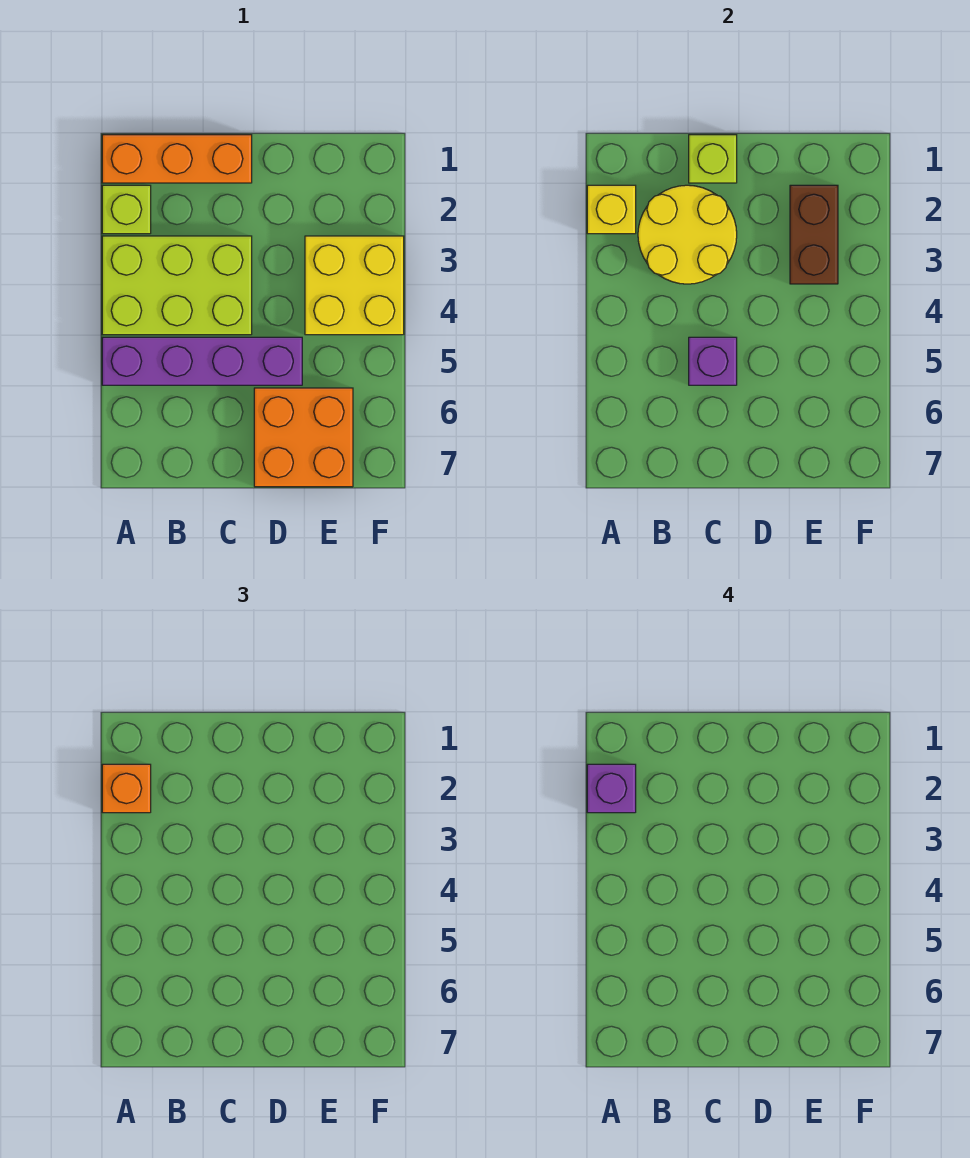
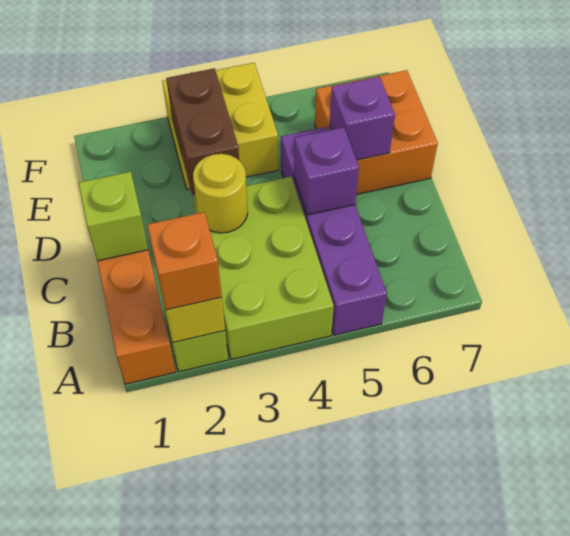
purple brick A2 level 4 -> purple brick D6 level 2
yellow round brick B2:C3 level 2 -> yellow round brick C3 level 2
brown brick E2:E3 level 2 -> brown brick D3:E3 level 2

